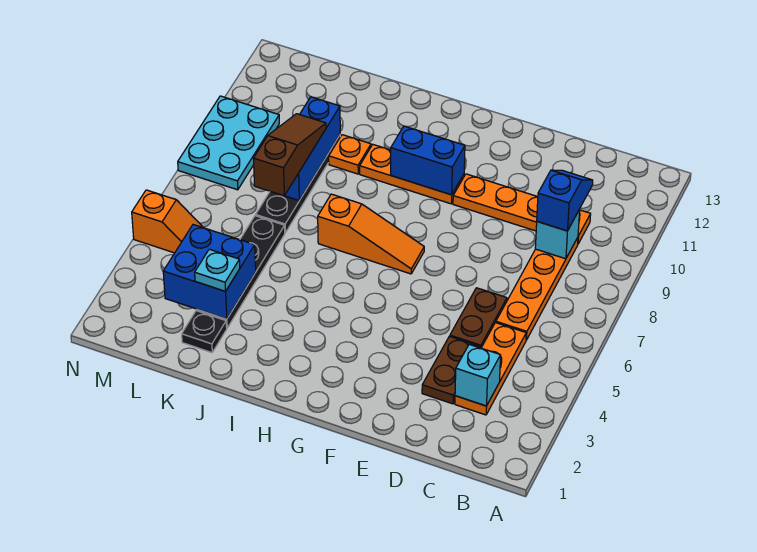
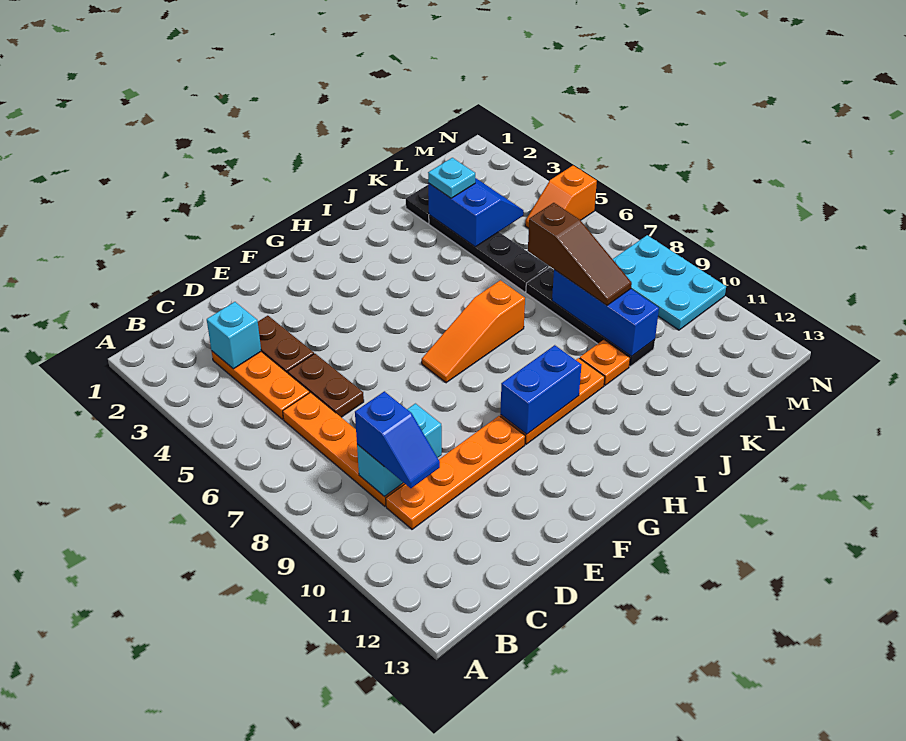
cyan brick C9 level 2 -> cyan brick C9:D9 level 2
blue brick K3:L4 level 2 -> blue slope K3:L4 level 2 top K

